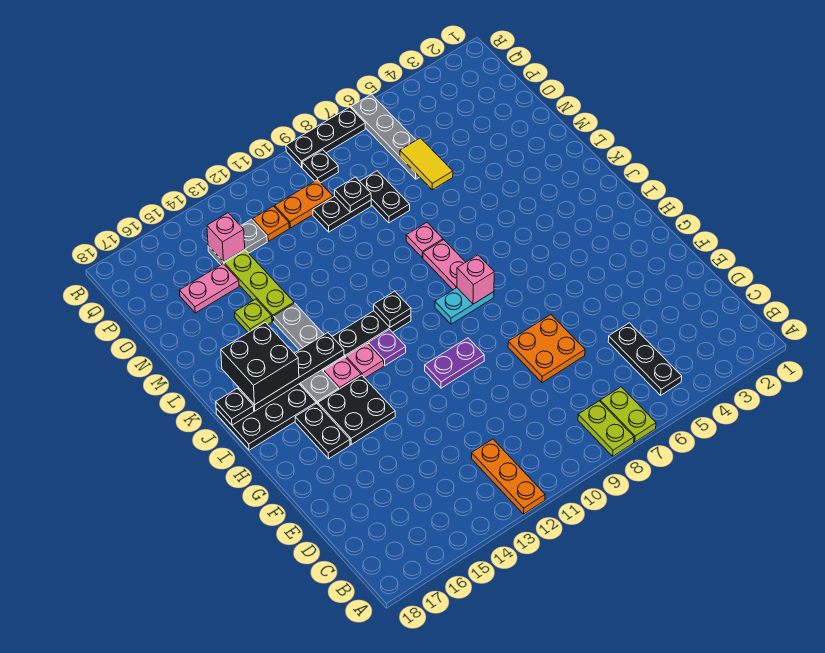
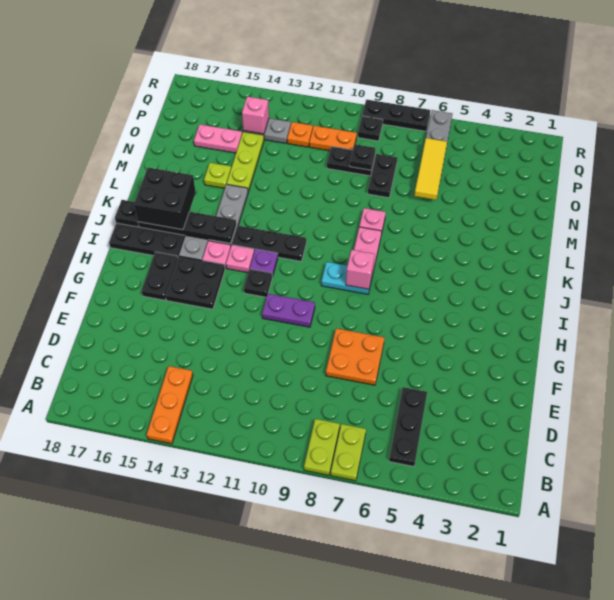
orange plate A12:C12 level 1 -> orange plate A14:C14 level 1
black plate J11 level 2 -> black plate H12 level 1
yellow tile N6:O6 level 2 -> yellow tile N6:P6 level 2

